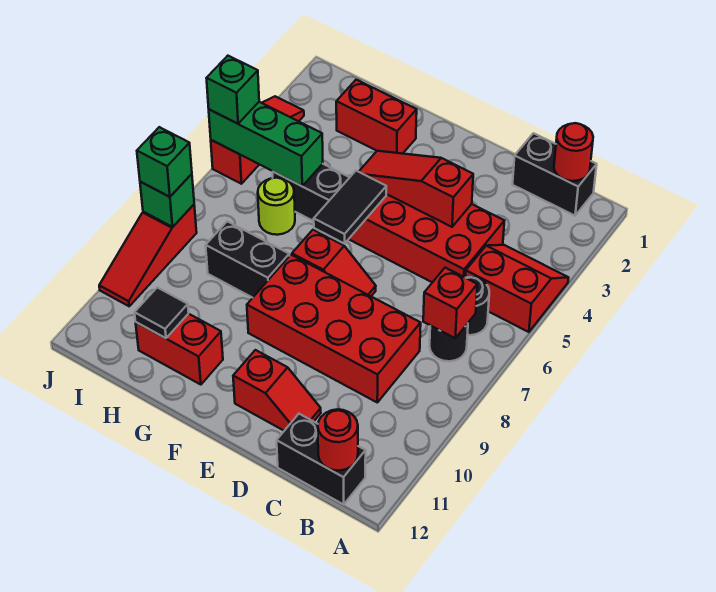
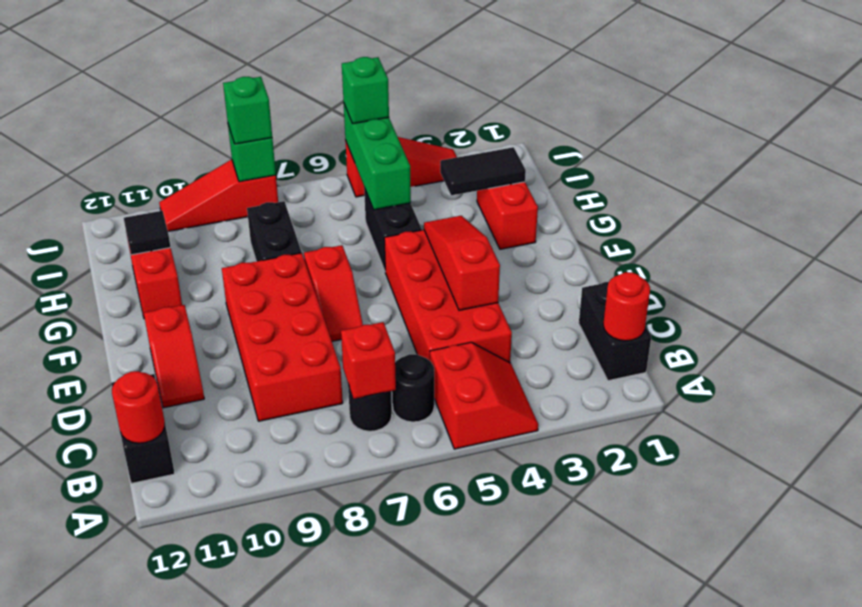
black tile F5:F6 level 2 -> black tile H2:H3 level 2
lime round brick H6 level 1 -> none

